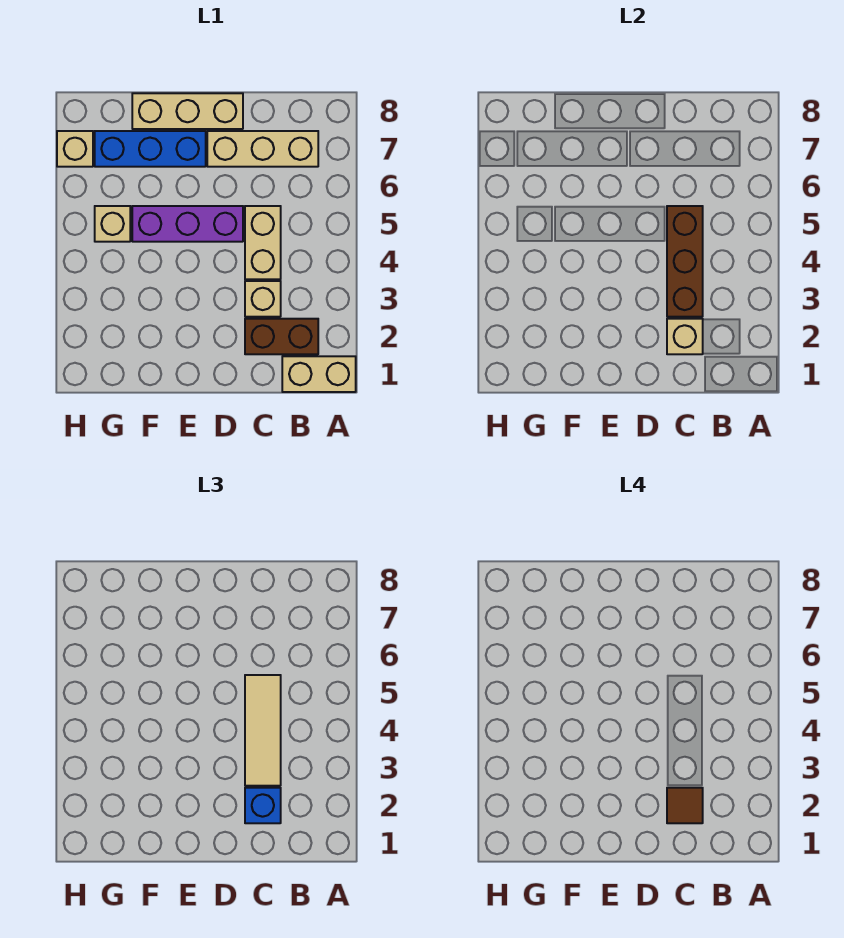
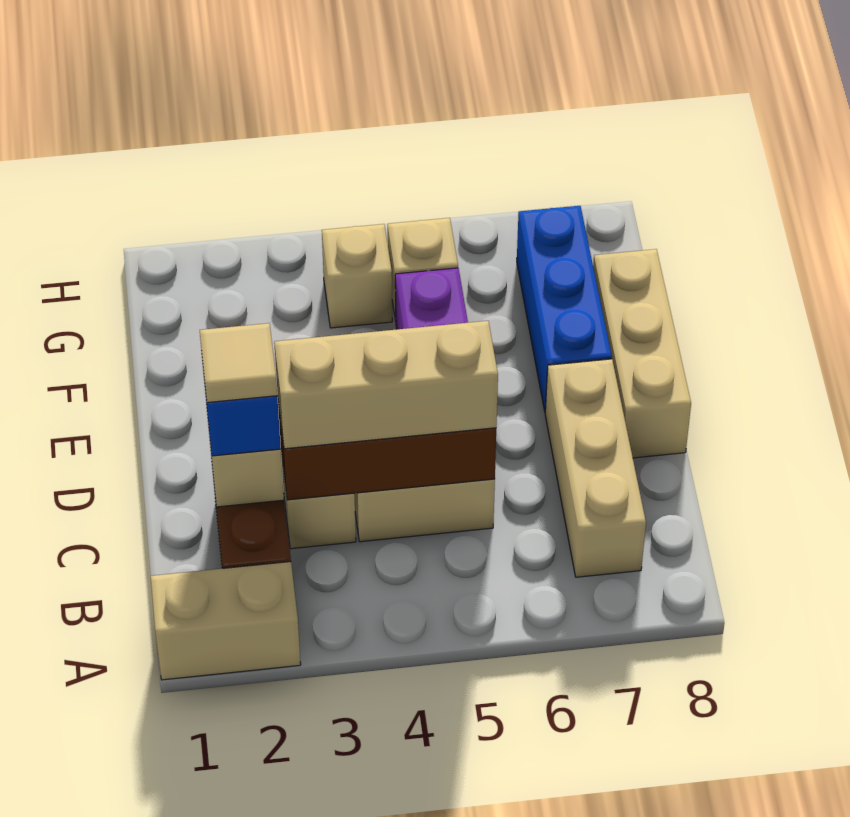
tan brick A1:B1 level 1 -> tan brick A1:A2 level 1
brown tile C2 level 4 -> tan tile C2 level 4
tan tile C3:C5 level 3 -> tan brick C3:C5 level 3
tan brick H7 level 1 -> tan brick G4 level 1

